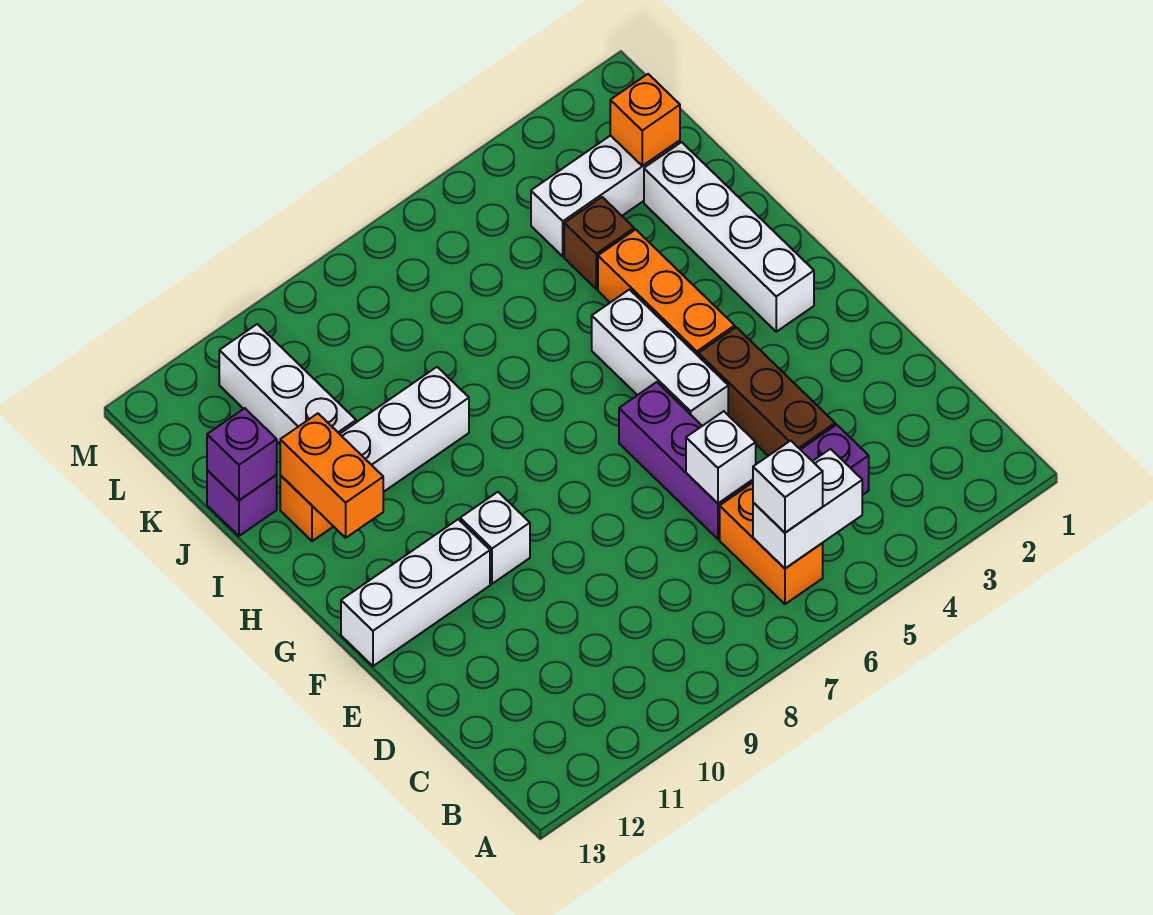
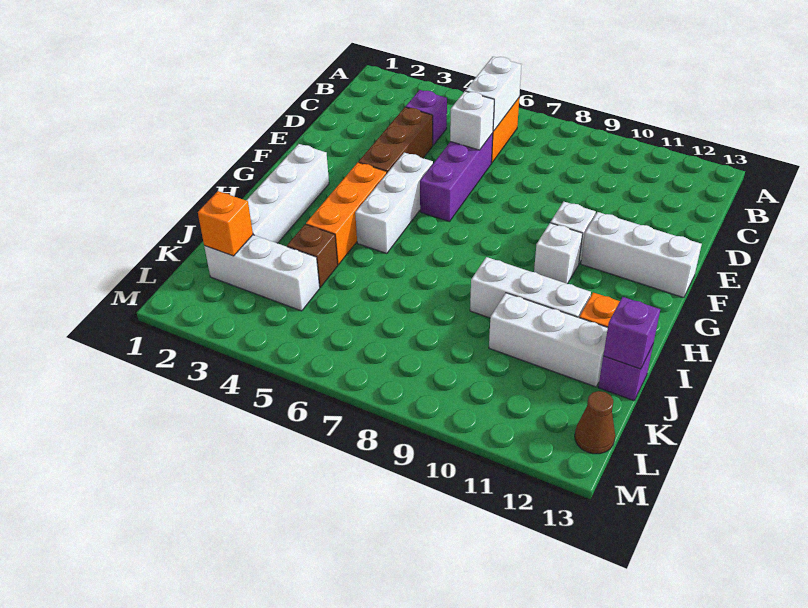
white brick B5:B6 level 2 -> white brick B6:C6 level 2
white brick B6 level 3 -> white brick G10 level 1
orange brick H12:I12 level 2 -> none
white brick J11:L11 level 1 -> white brick J10:J12 level 1
none -> brown cone L13 level 1

